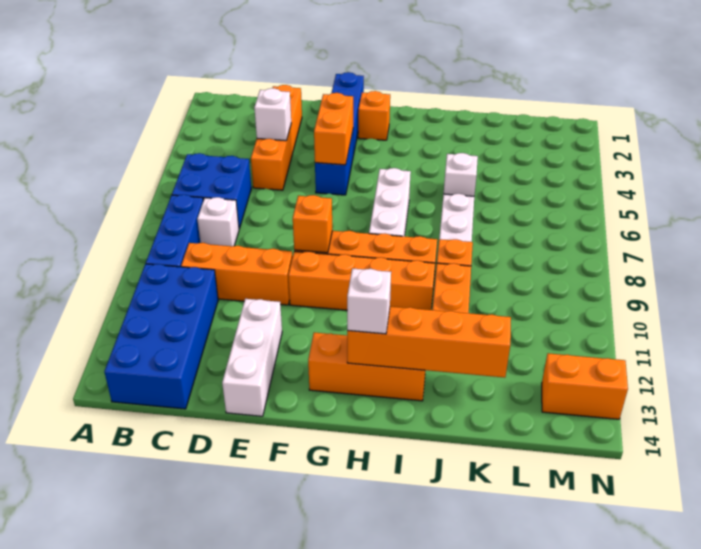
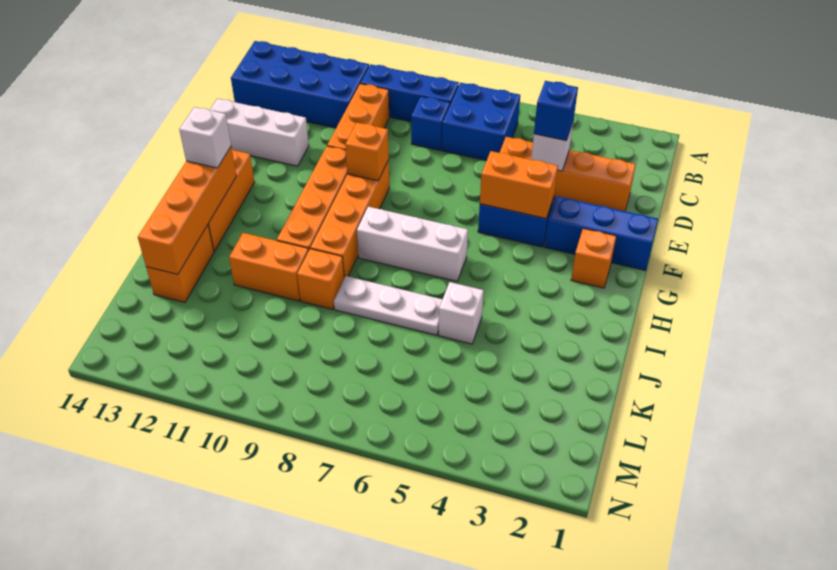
white brick C8 level 1 -> blue brick C8 level 1
none -> blue brick D4 level 3
orange brick M13:N13 level 1 -> orange brick J13:K13 level 1

